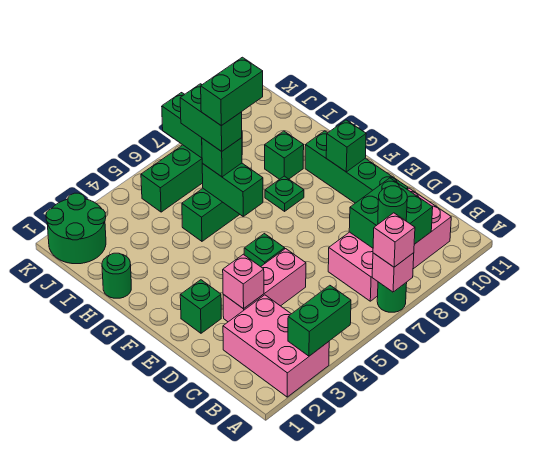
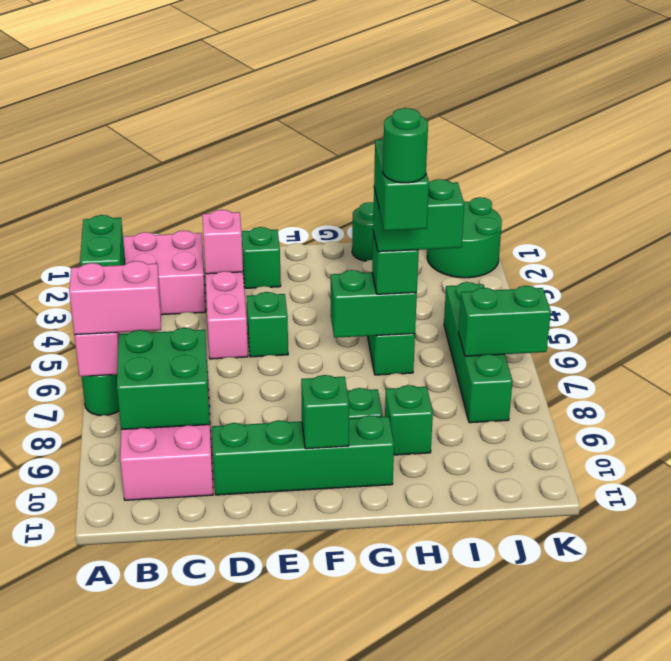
pink brick A7 level 3 -> pink brick A7:B7 level 3
green round brick B8 level 3 -> green round brick H7 level 6

